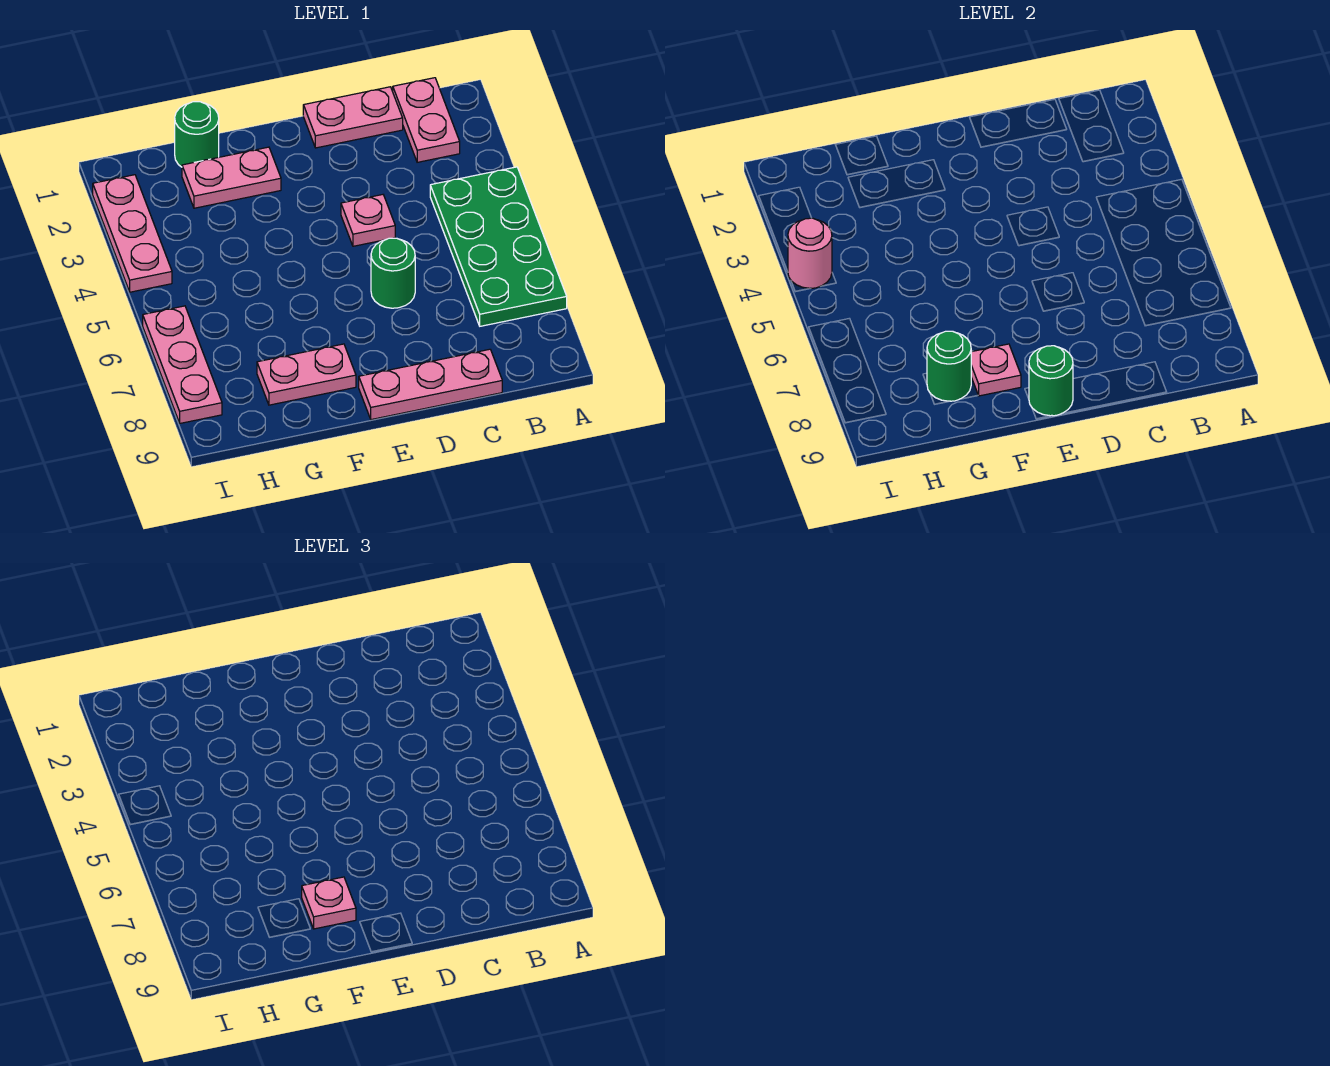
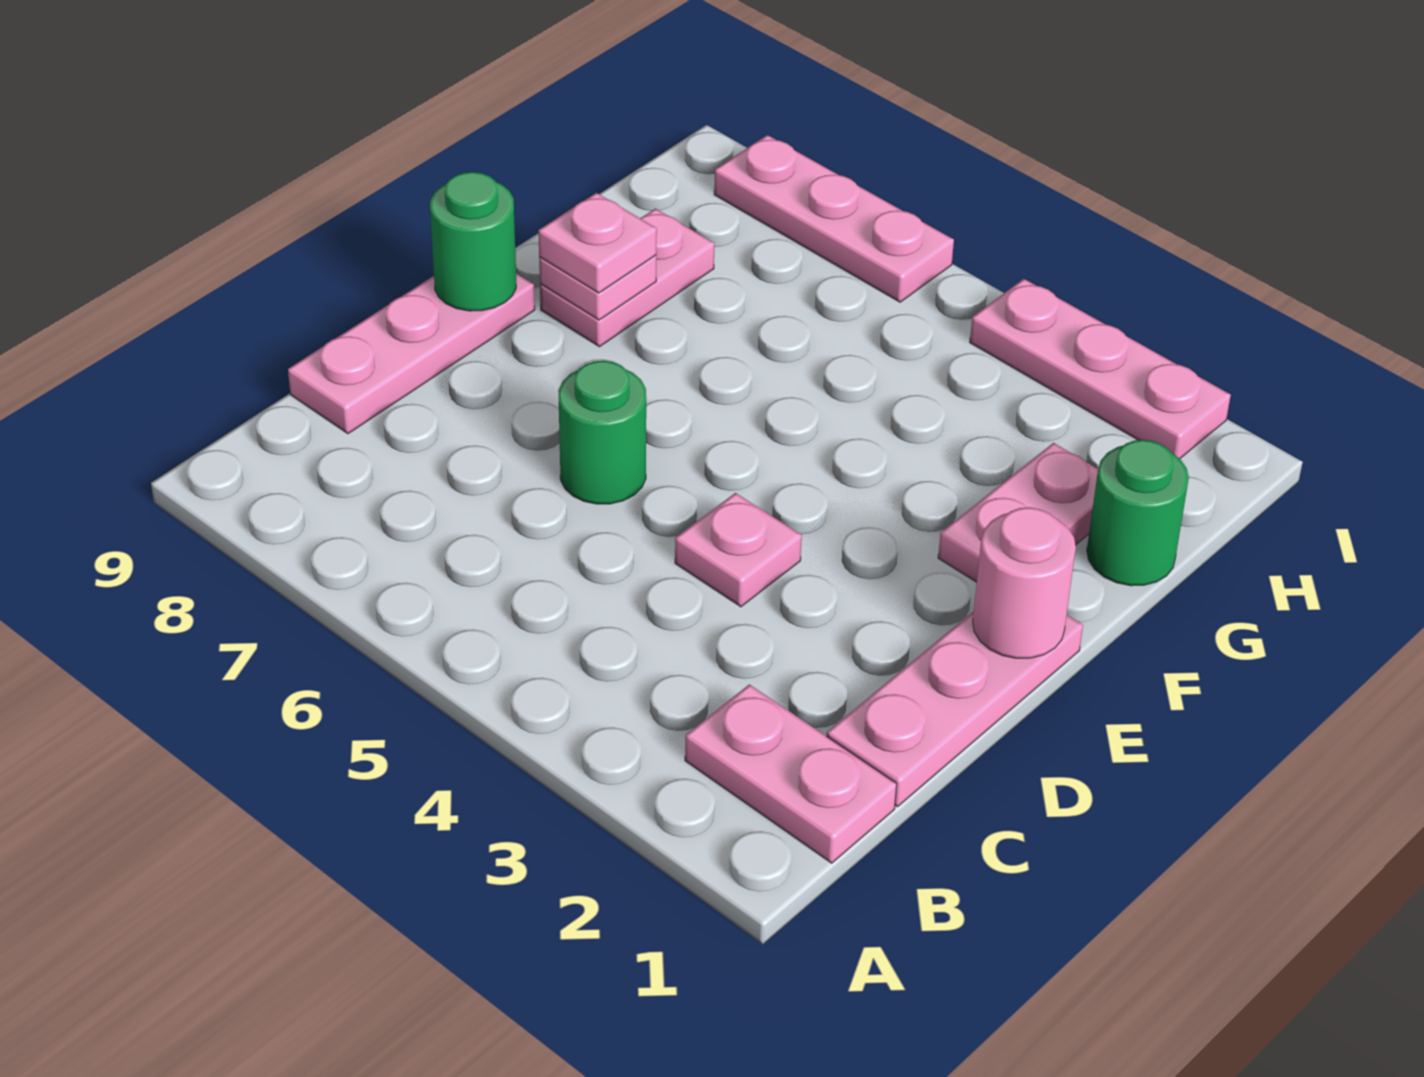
green plate A4:B7 level 1 -> none
pink plate C1:D1 level 1 -> pink plate C1:E1 level 1
green round brick G8 level 2 -> none
pink round brick I4 level 2 -> pink round brick E1 level 2

